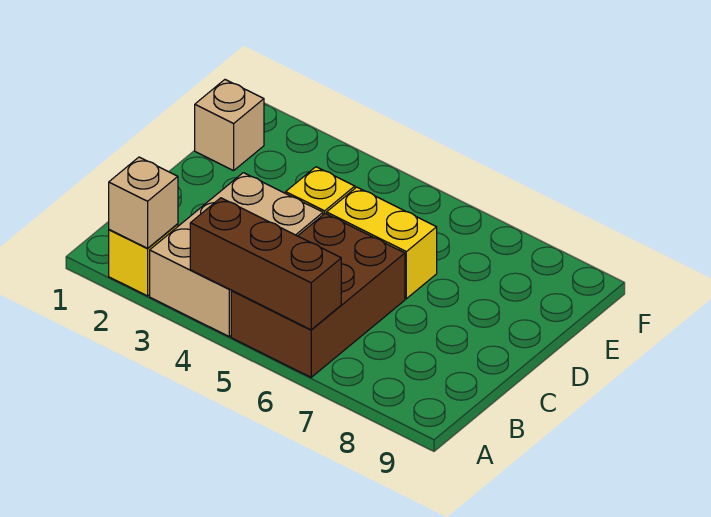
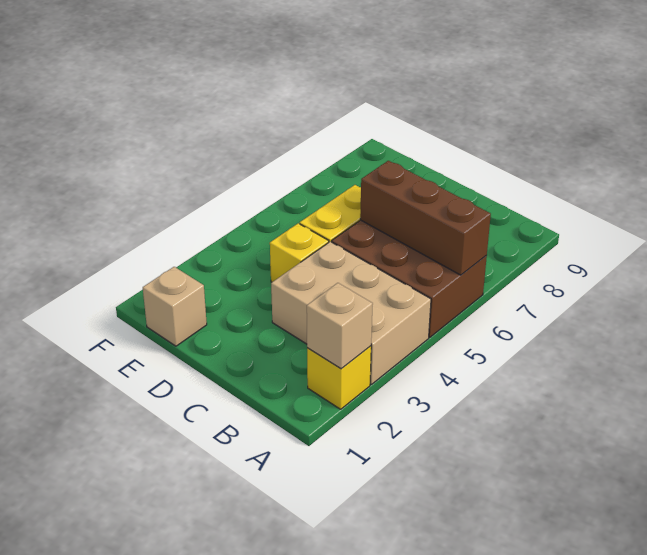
brown brick A4:A6 level 2 -> brown brick A6:C6 level 2

